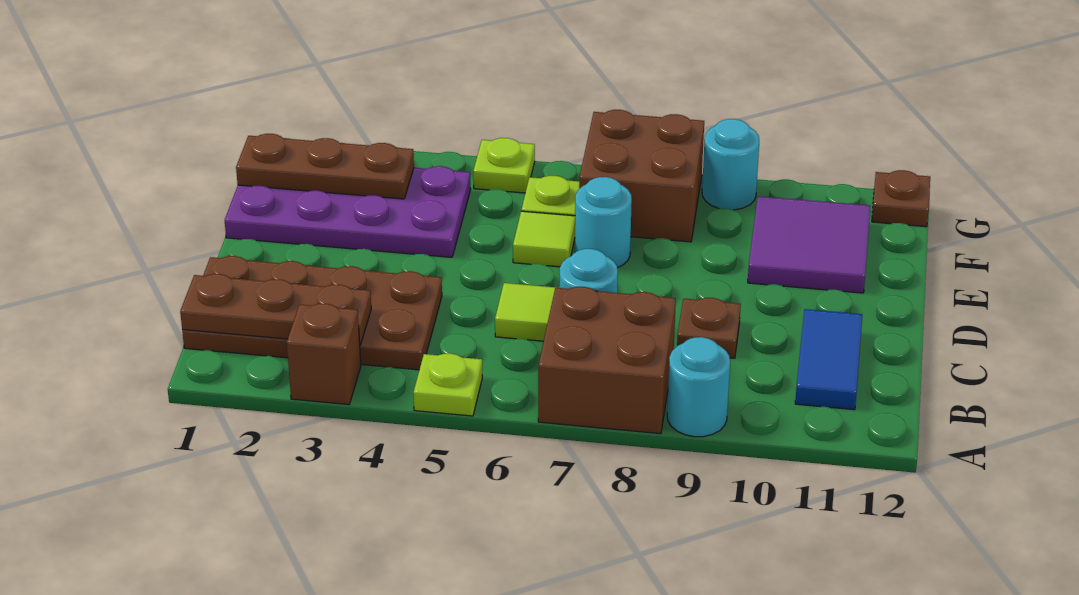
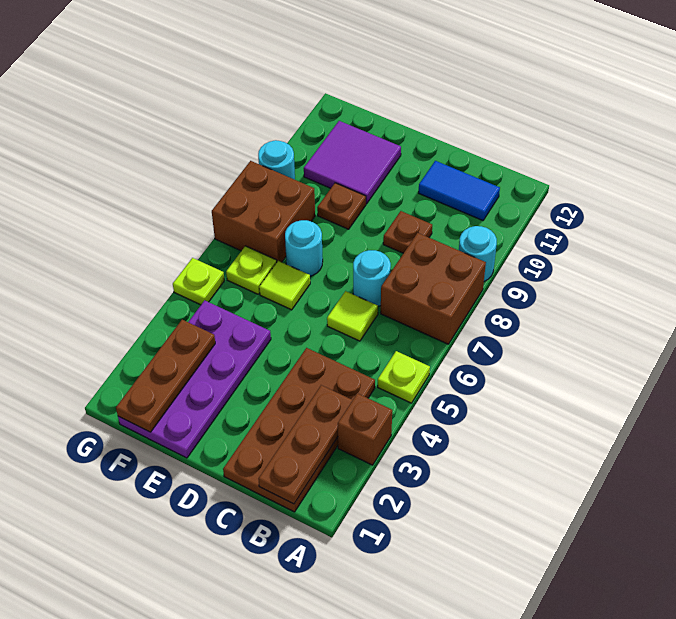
brown plate G12 level 1 -> brown plate E9 level 1

